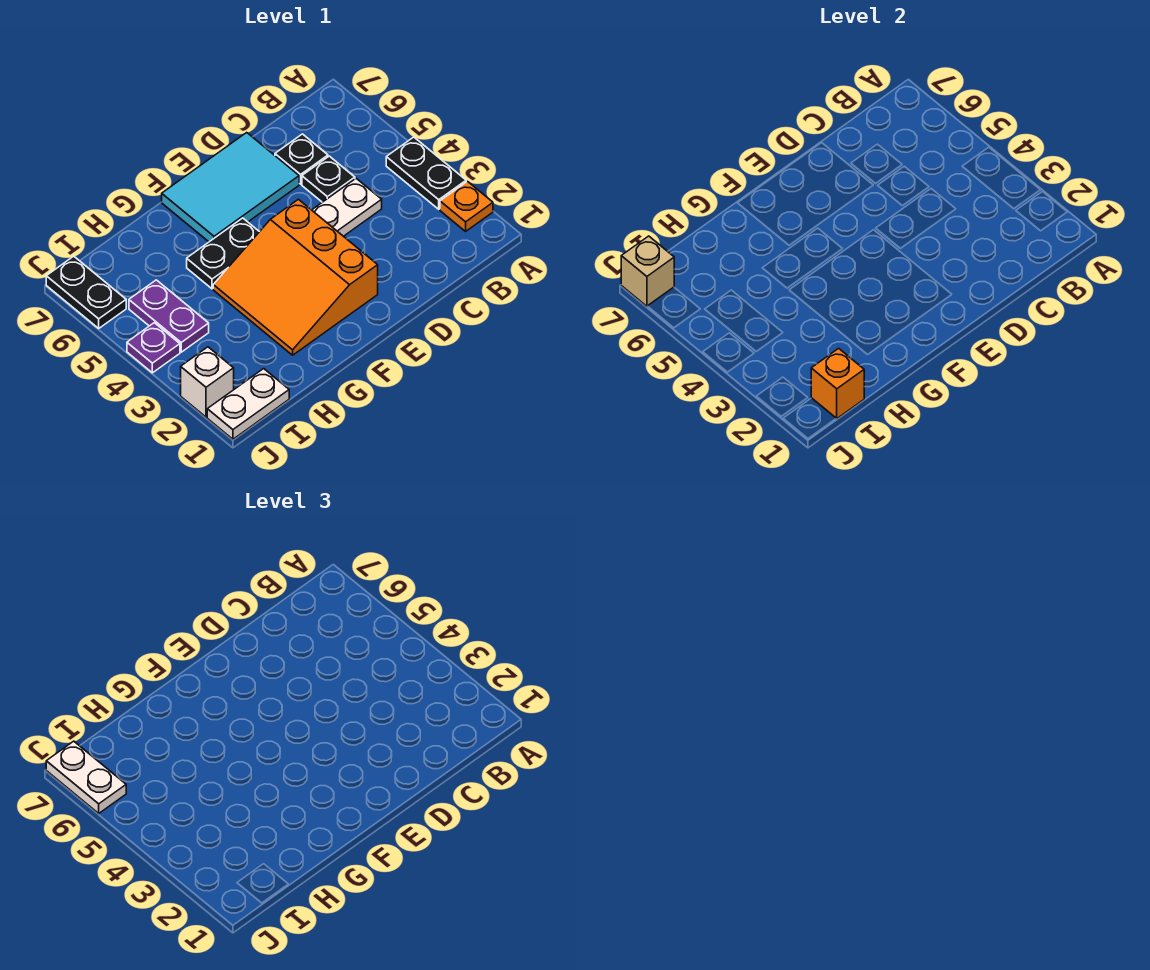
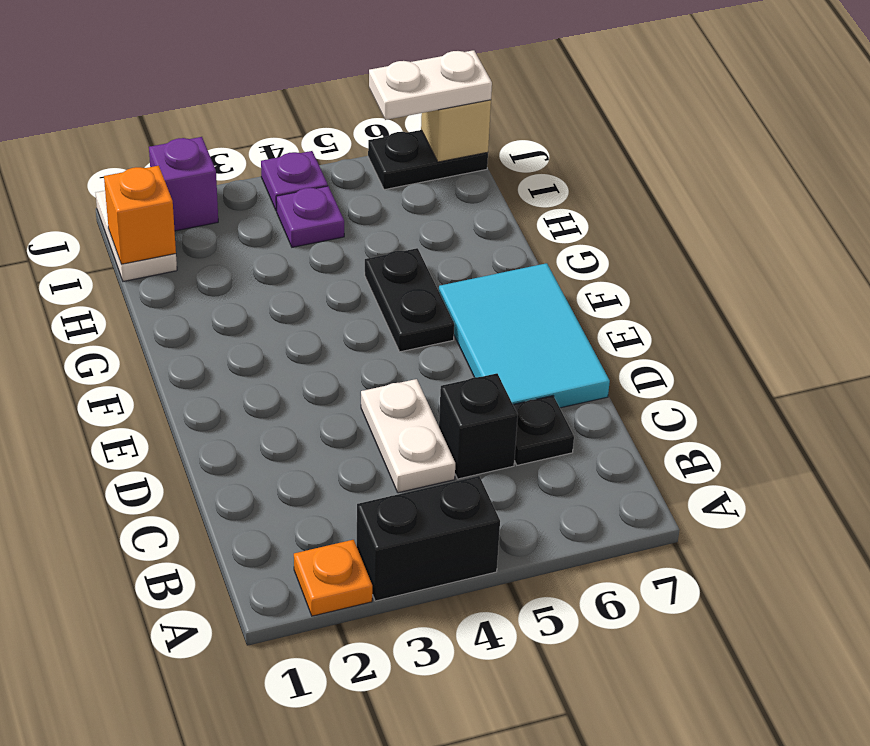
black plate A3:A4 level 1 -> black brick A3:A4 level 1
black plate C5 level 1 -> black brick C5 level 1
orange slope E2:G4 level 1 top E -> none
purple plate I4:I5 level 1 -> purple plate I4 level 1
white brick J2 level 1 -> purple brick J2 level 1

